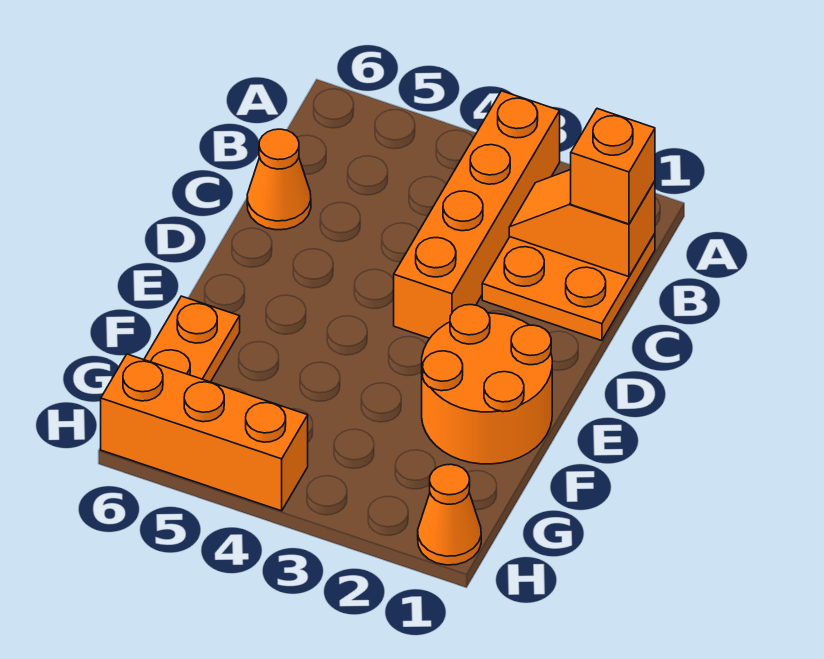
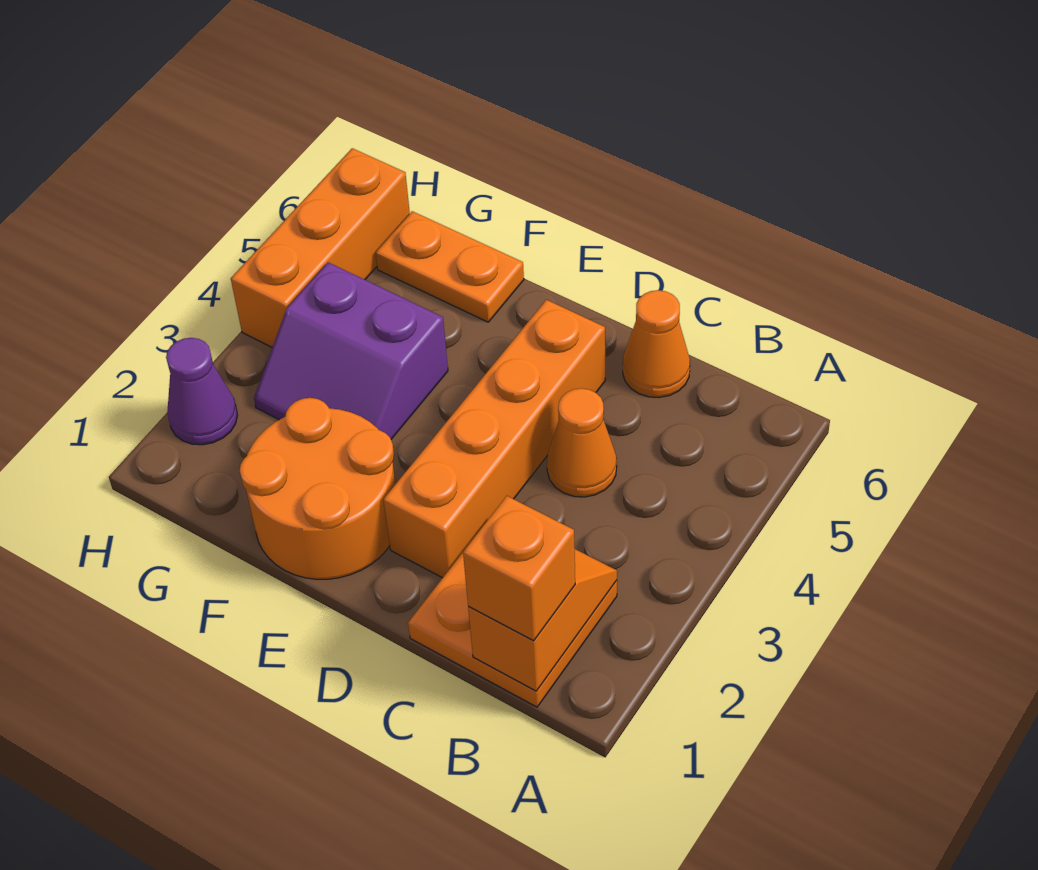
orange brick A3:D3 level 1 -> orange brick D2:D5 level 1
none -> purple slope F3:G4 level 1 top 4
orange cone H1 level 1 -> orange cone C4 level 1
none -> purple cone H2 level 1

